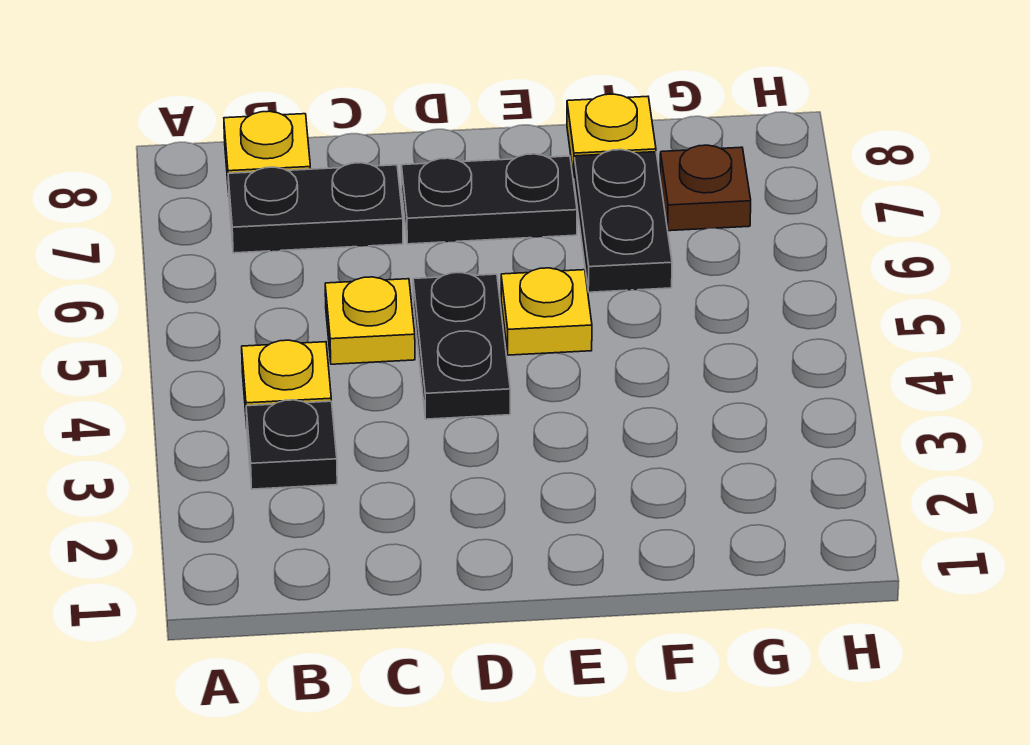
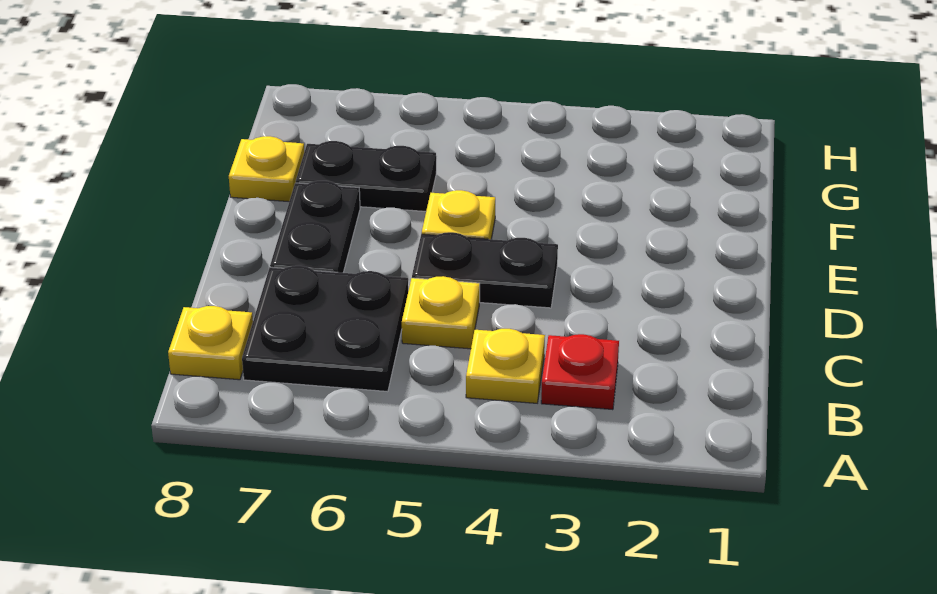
black plate B3 level 1 -> red plate B3 level 1
black plate B7:C7 level 1 -> black plate B6:C7 level 1
brown plate G7 level 1 -> none

